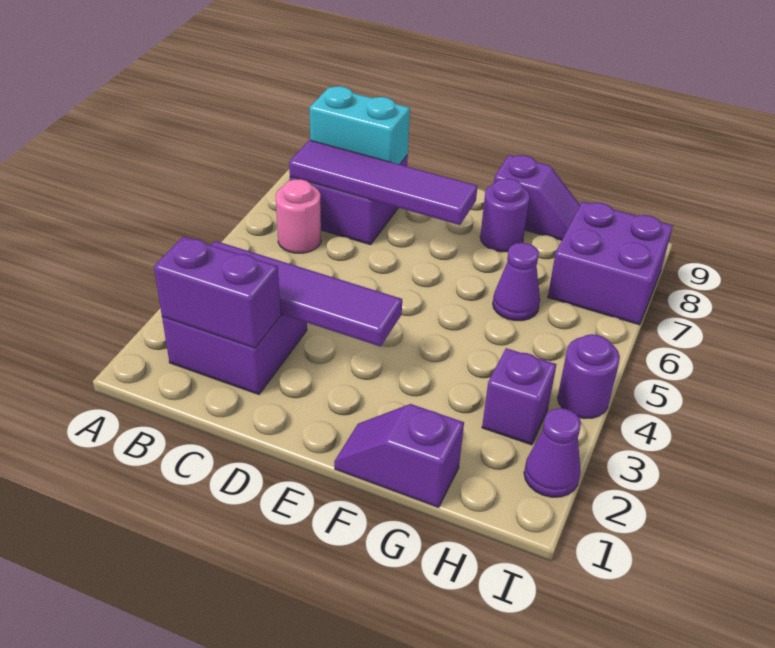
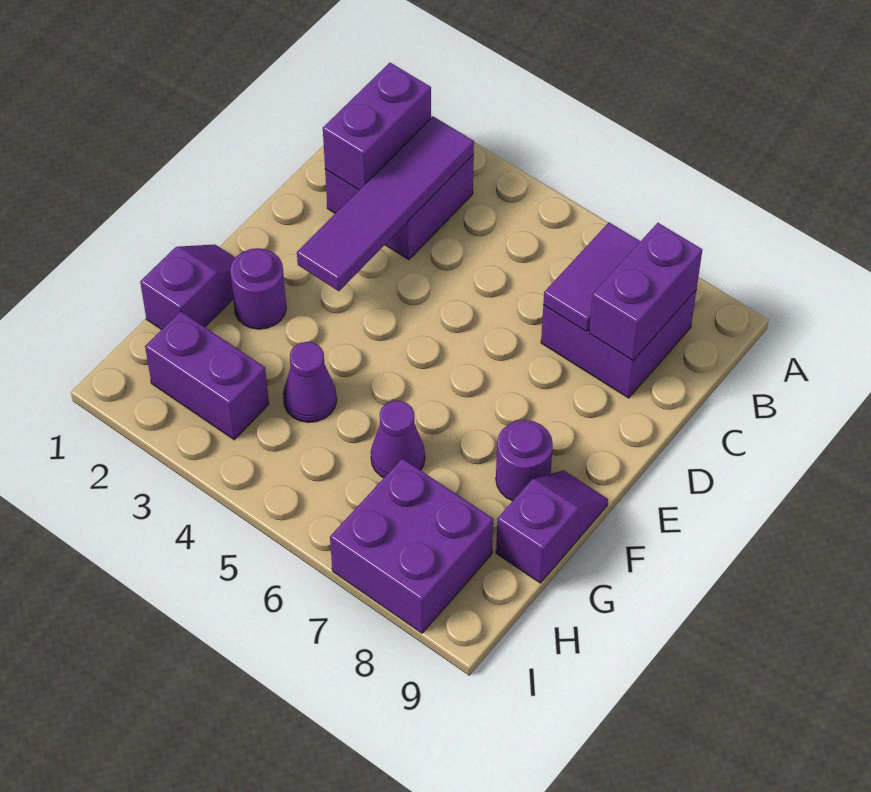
pink round brick B6 level 1 -> none
purple tile B7:E7 level 2 -> purple tile B7:C7 level 2
cyan brick B8:C8 level 2 -> purple brick B8:C8 level 2
purple slope F9:G9 level 1 top F -> purple slope F9:G9 level 1 top G
purple brick H3 level 1 -> purple brick H2:H3 level 1
purple cone I2 level 1 -> purple cone G4 level 1
purple round brick I4 level 1 -> purple round brick F2 level 1

